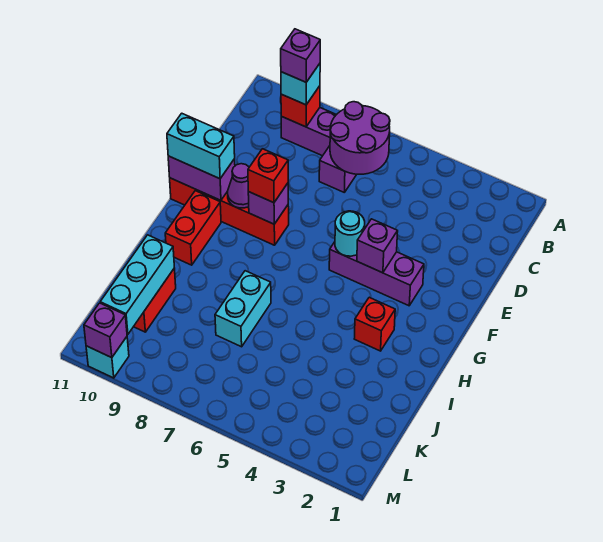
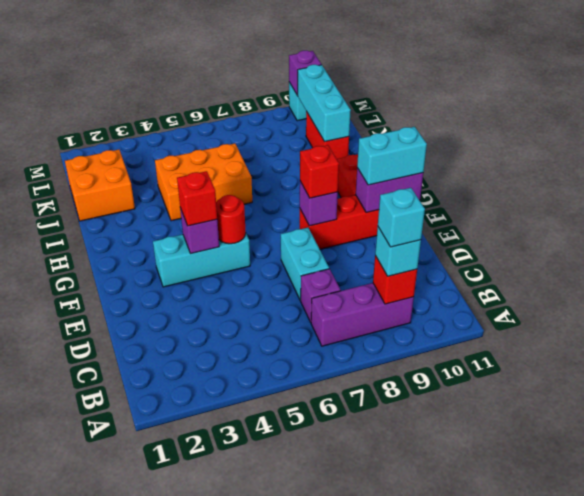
purple round brick B6:C7 level 2 -> none
purple brick B9 level 4 -> cyan brick B9 level 4
purple brick F3:F5 level 1 -> cyan brick F3:F5 level 1
cyan round brick F5 level 2 -> red round brick F5 level 2
purple cone F9 level 2 -> none
red brick H3 level 1 -> red brick F4 level 3
none -> orange brick I4:J6 level 1
cyan brick I7:J7 level 1 -> cyan brick D7:E7 level 1
none -> orange brick J1:K2 level 1

